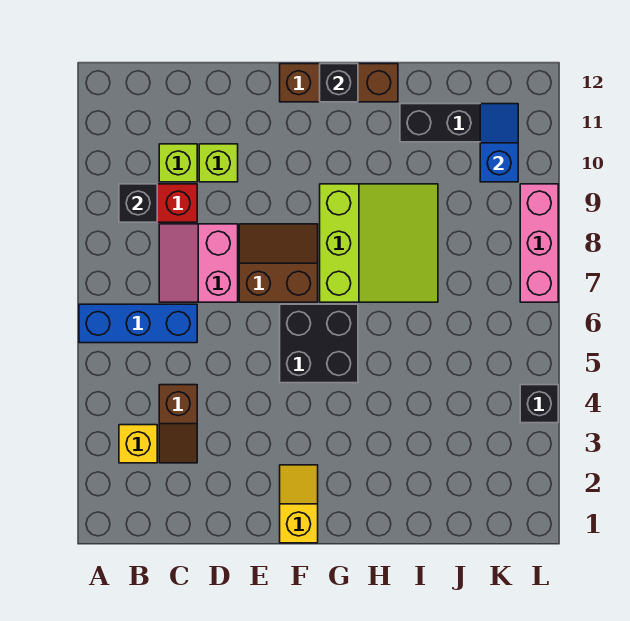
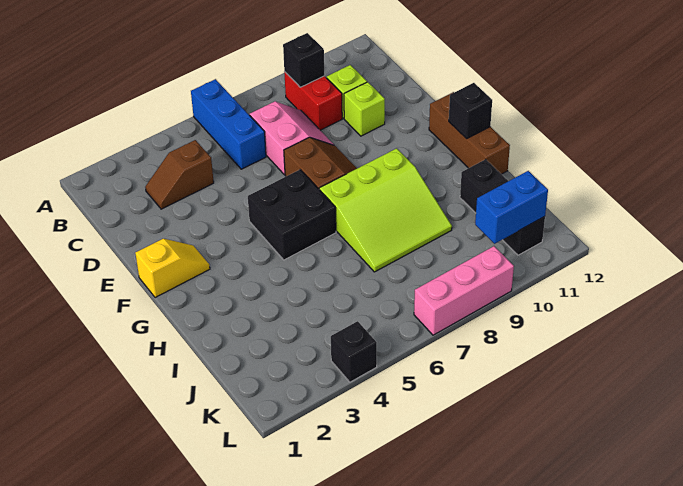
yellow brick B3 level 1 -> none
pink slope C7:D8 level 1 top D -> pink slope C7:D8 level 1 top 7
blue slope K10:K11 level 2 top 10 -> blue brick K10:K11 level 2

